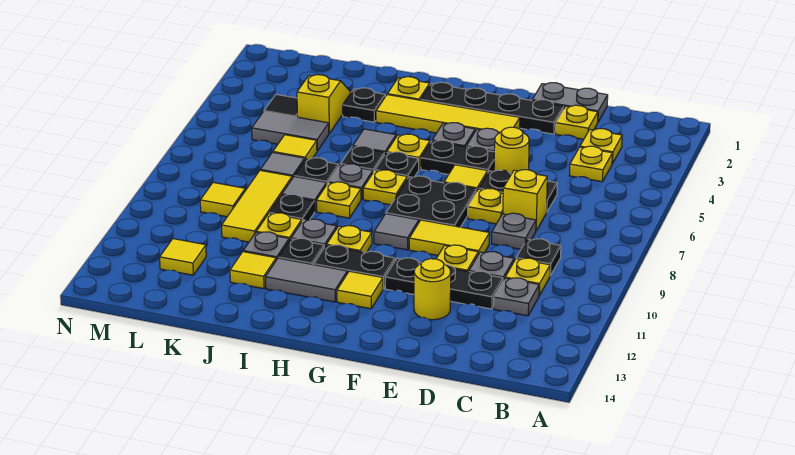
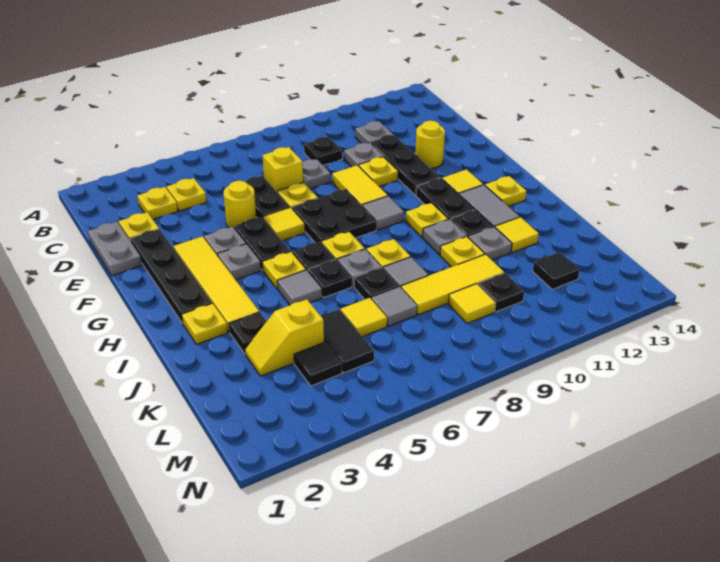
yellow plate C10 level 1 -> yellow plate H13 level 1
black plate J9 level 1 -> black plate L10 level 1
grey tile K5:L5 level 1 -> black tile K5:L5 level 1
yellow tile L12 level 1 -> black tile L12 level 1

